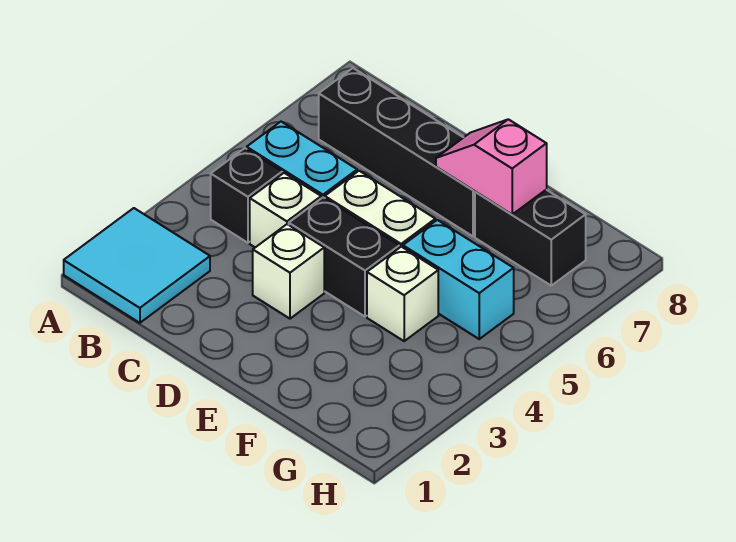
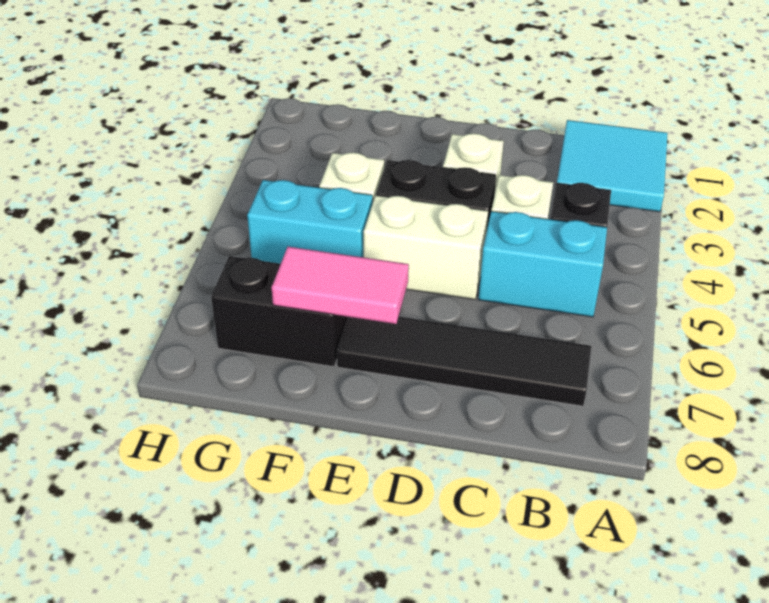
black brick B7:E7 level 1 -> black tile B7:E7 level 1
pink slope E7:F7 level 2 top F -> pink tile E7:F7 level 2

